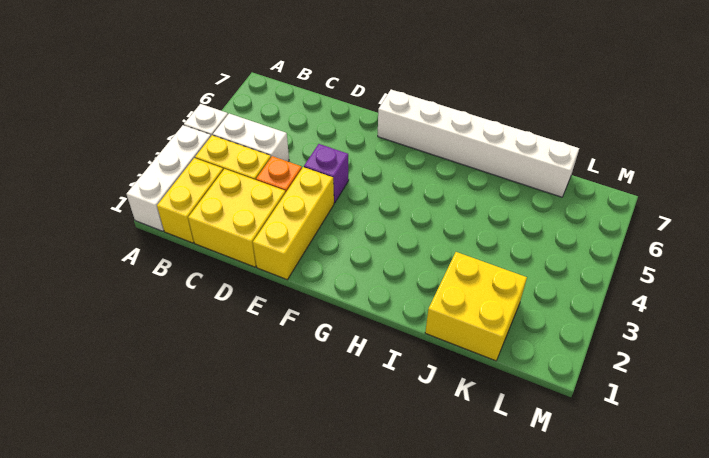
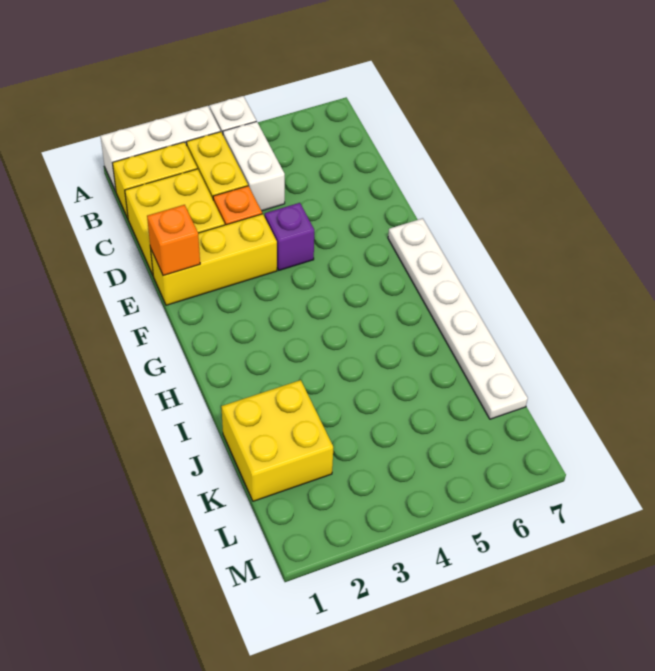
none -> orange brick E1 level 2
white brick F7:K7 level 1 -> white plate F7:K7 level 1

